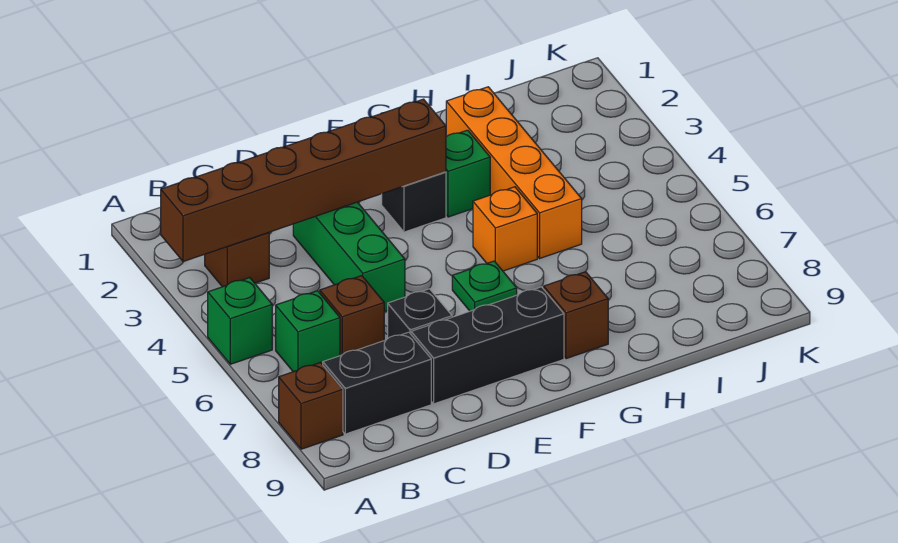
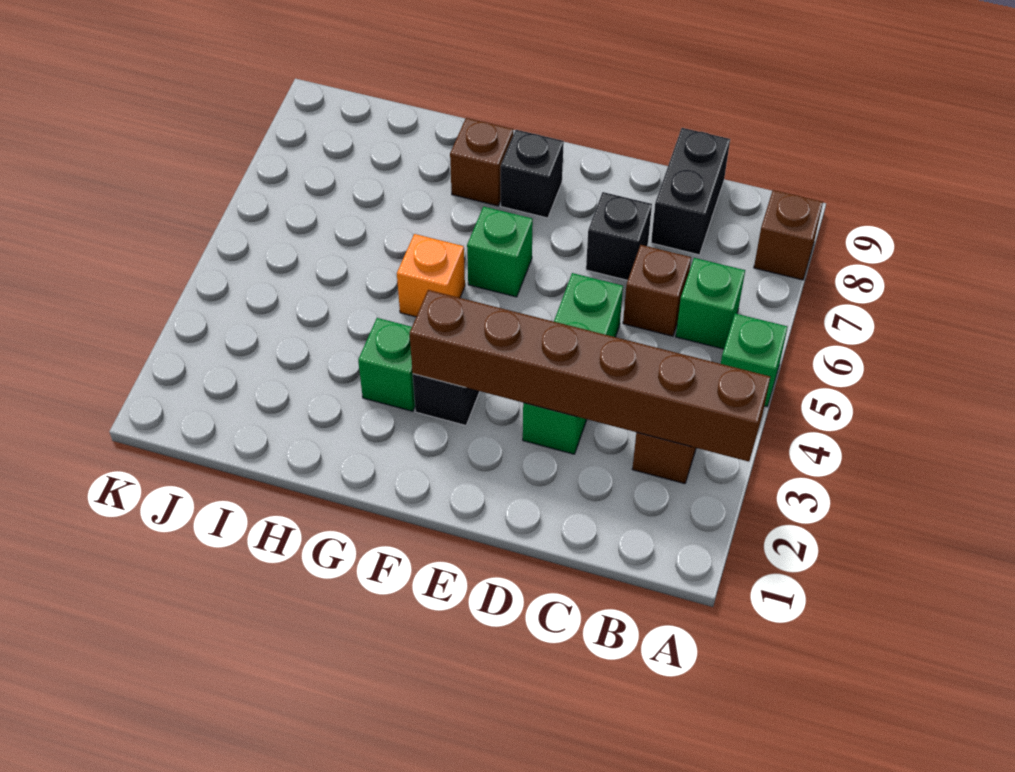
black brick B8:C8 level 1 -> black brick C8:C9 level 1
black brick D8:F8 level 1 -> black brick F8 level 1
green plate F6 level 1 -> green brick F6 level 1
orange brick H2:H5 level 1 -> none

